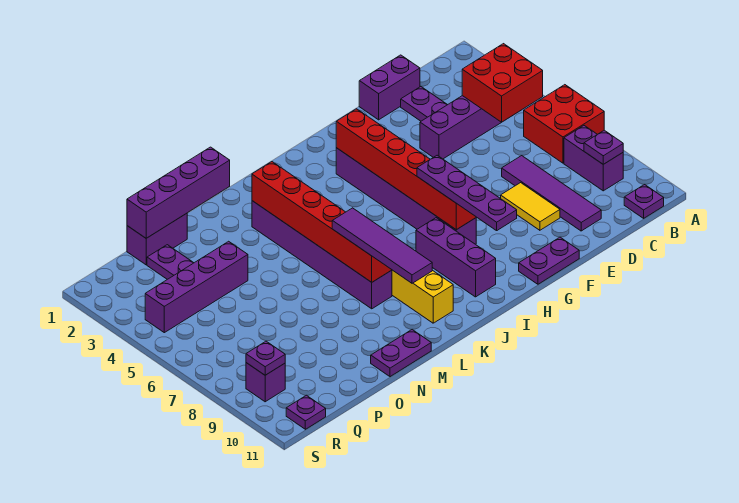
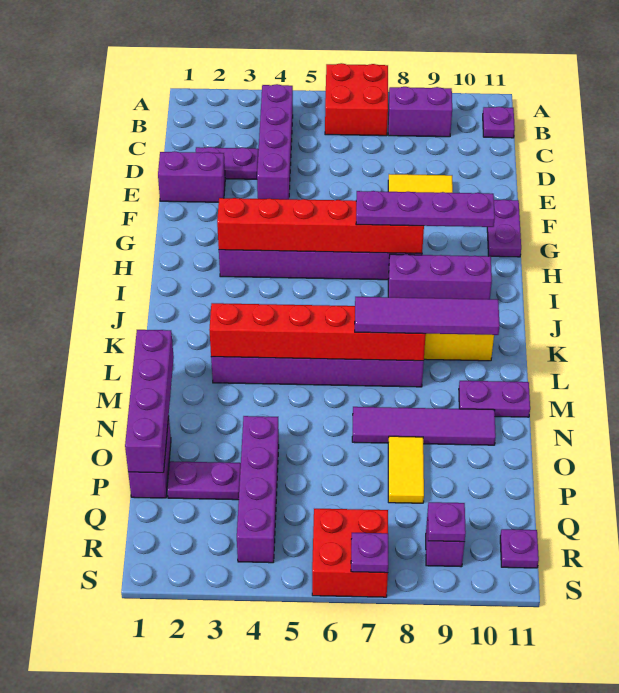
red brick B4:C5 level 2 -> red brick R6:S7 level 1
purple plate B9 level 2 -> purple plate S7 level 2
purple brick D1:E1 level 1 -> purple brick E1:E2 level 1
purple tile D7:D10 level 1 -> purple tile N7:N10 level 1
purple plate M11:N11 level 1 -> purple plate M10:M11 level 1
none -> yellow tile O8:P8 level 1

